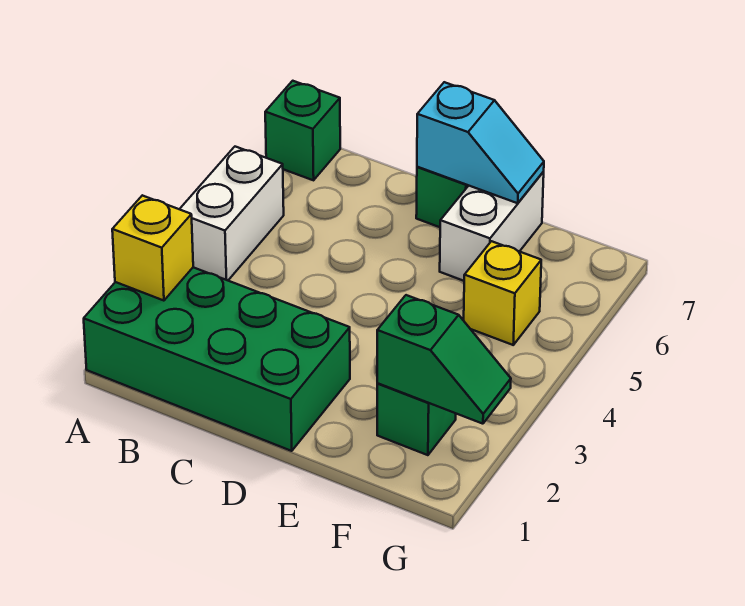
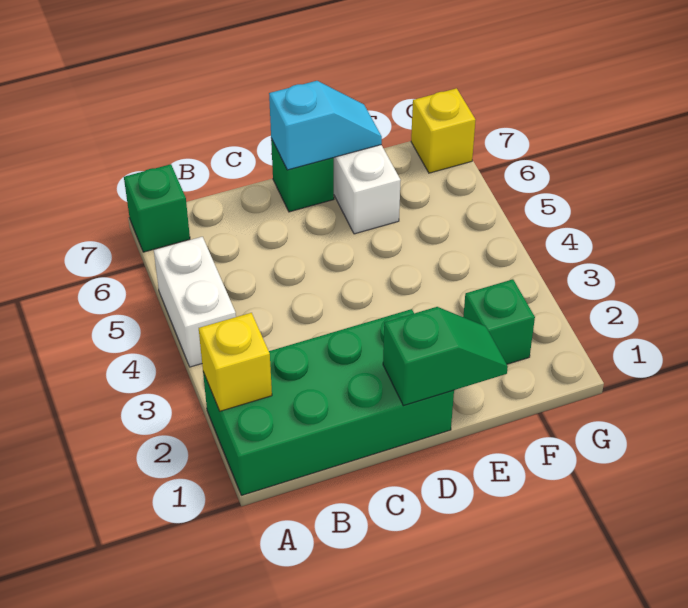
green slope F2:G2 level 2 top F -> green slope D1:E1 level 2 top D
yellow brick F5 level 1 -> yellow brick G7 level 1

